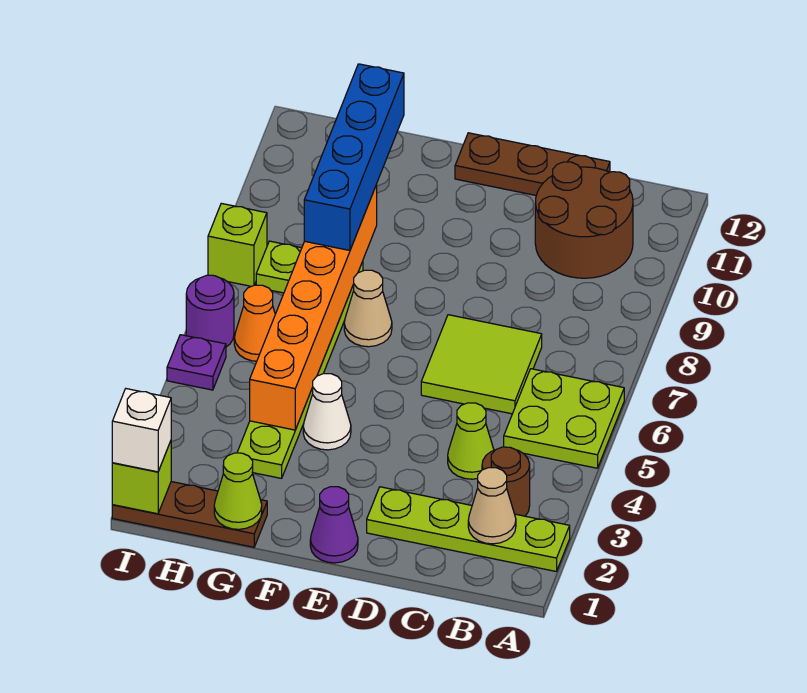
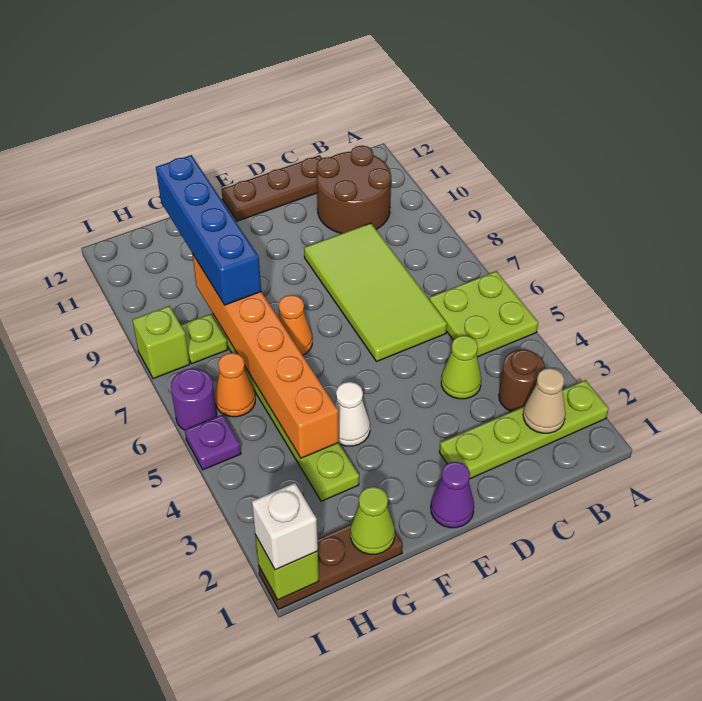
lime tile C6:D7 level 1 -> lime tile C6:D9 level 1
tan cone F7 level 1 -> orange cone F7 level 1

